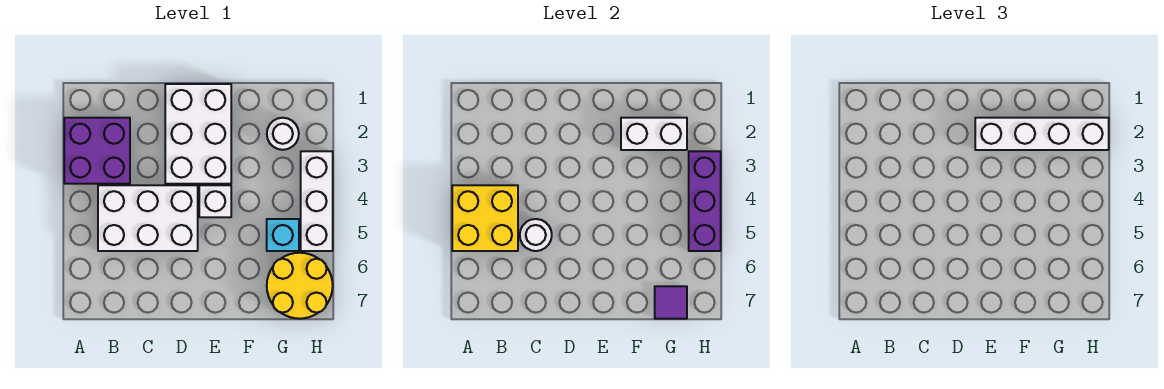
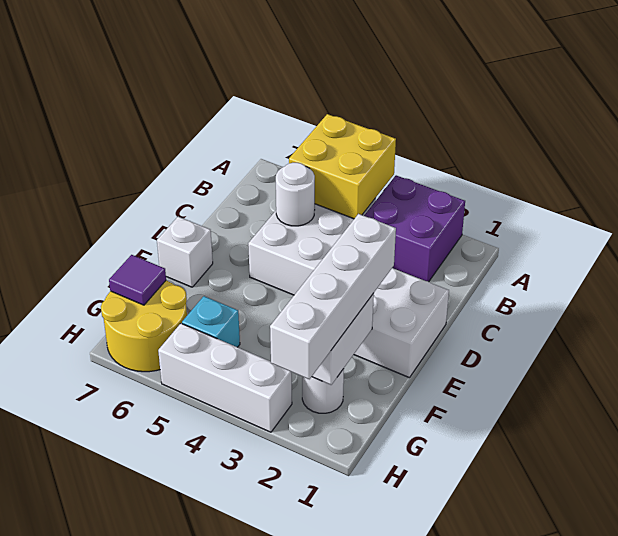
white brick E4 level 1 -> white brick E7 level 1
purple brick H3:H5 level 2 -> none

